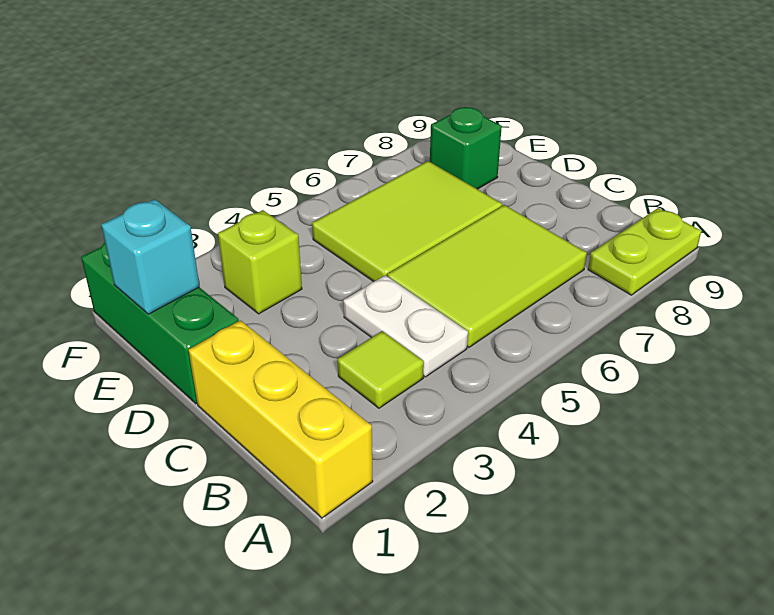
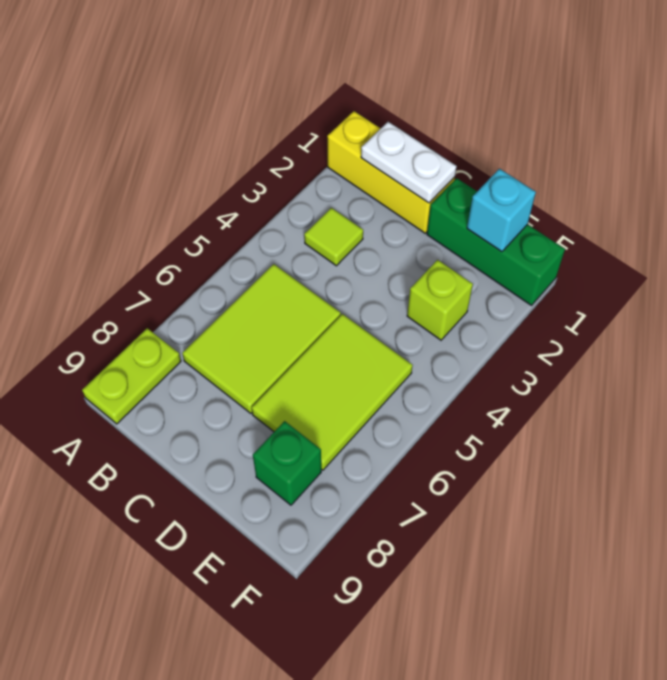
white plate B4:C4 level 1 -> white plate B1:C1 level 2

